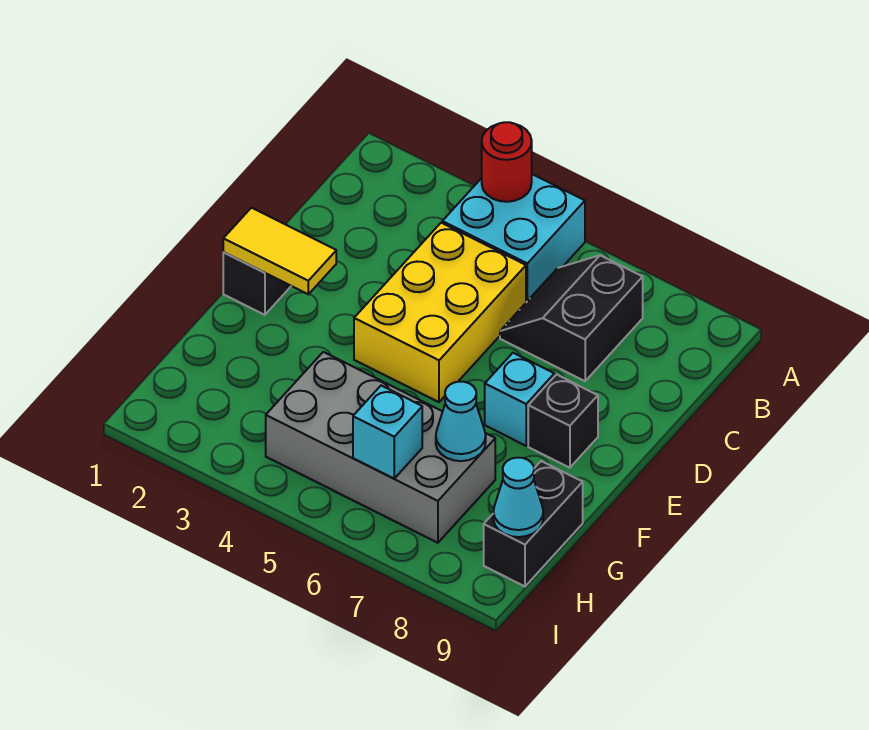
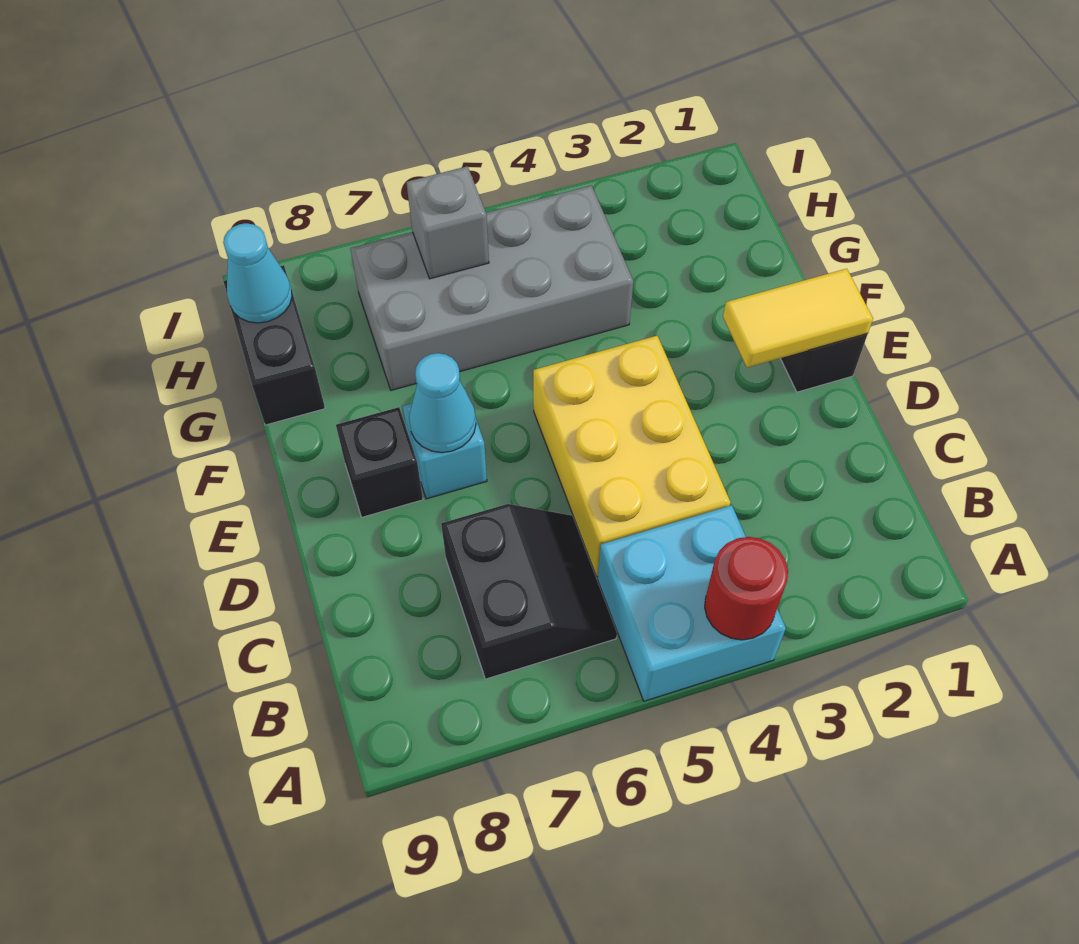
cyan cone G7 level 2 -> cyan cone E7 level 2
cyan brick H6 level 2 -> grey brick H6 level 2

